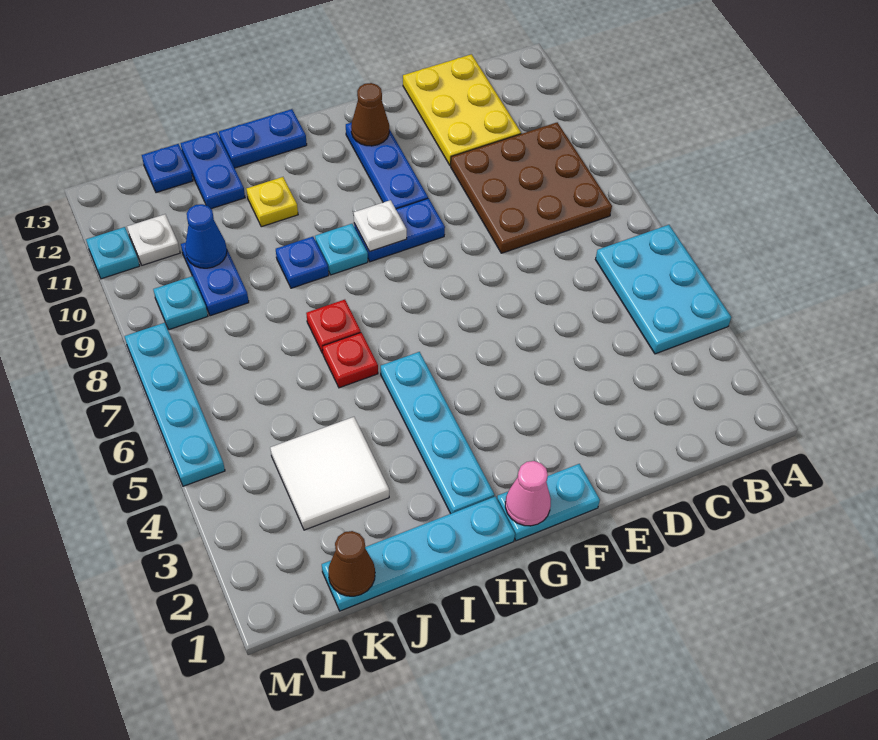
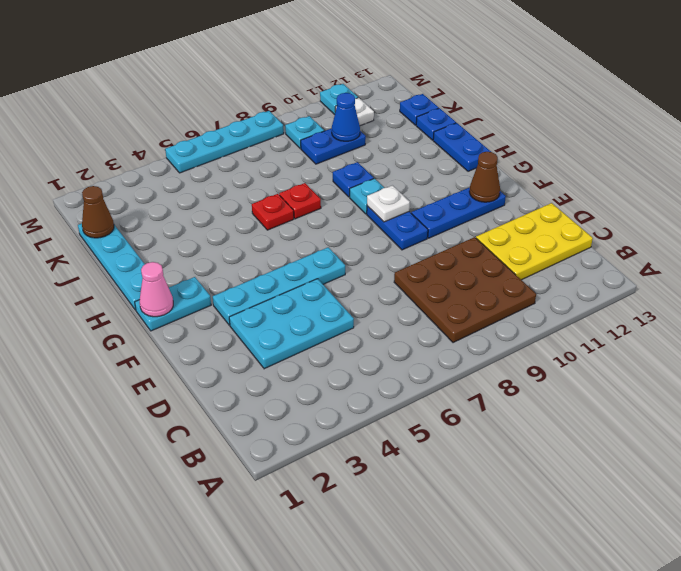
cyan plate A4:B6 level 1 -> cyan plate D3:E5 level 1
cyan plate F1:G1 level 1 -> cyan plate G1:G2 level 1
cyan plate H2:H5 level 1 -> cyan plate F3:F6 level 1
yellow plate I11 level 1 -> none
white tile J3:K4 level 1 -> none
blue plate J12:J13 level 1 -> blue plate J13 level 1

